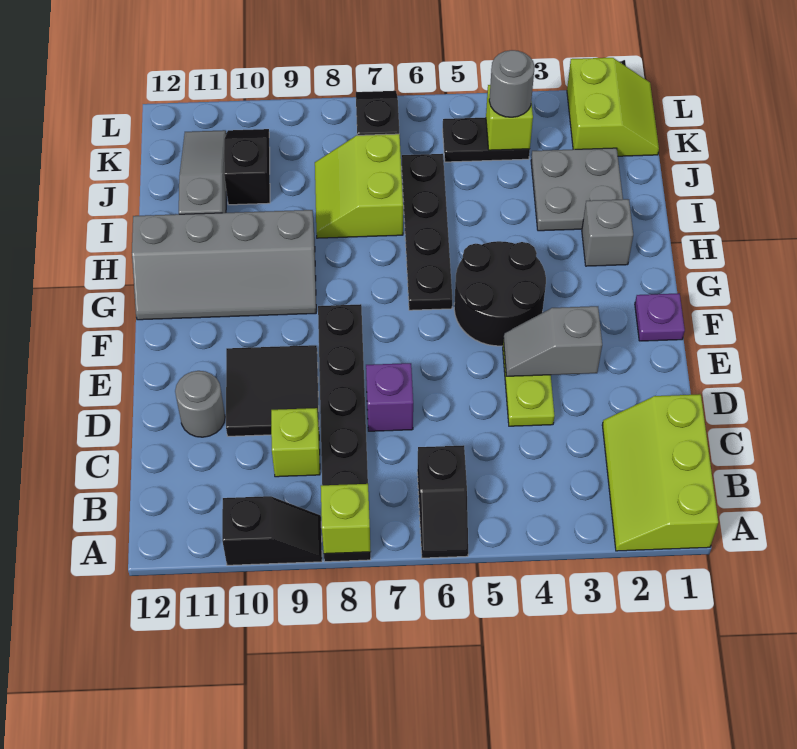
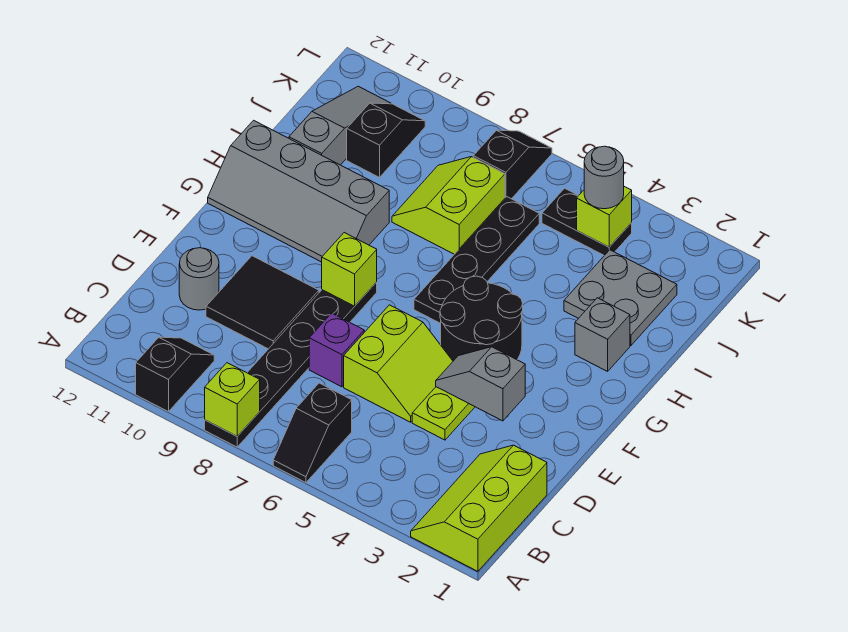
black slope A9:A10 level 1 top 10 -> black slope A10:B10 level 1 top A
lime brick C9 level 1 -> lime brick F8 level 2
purple plate F1 level 1 -> none
lime slope K1:L2 level 1 top 2 -> lime slope D5:E6 level 1 top 6

